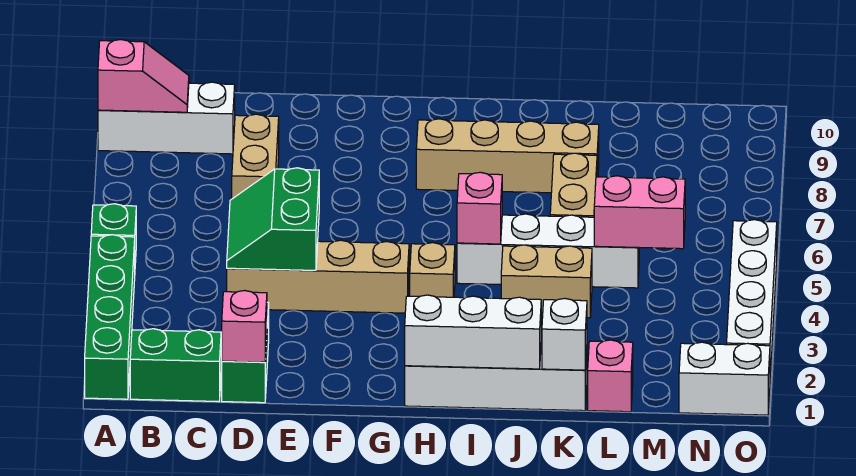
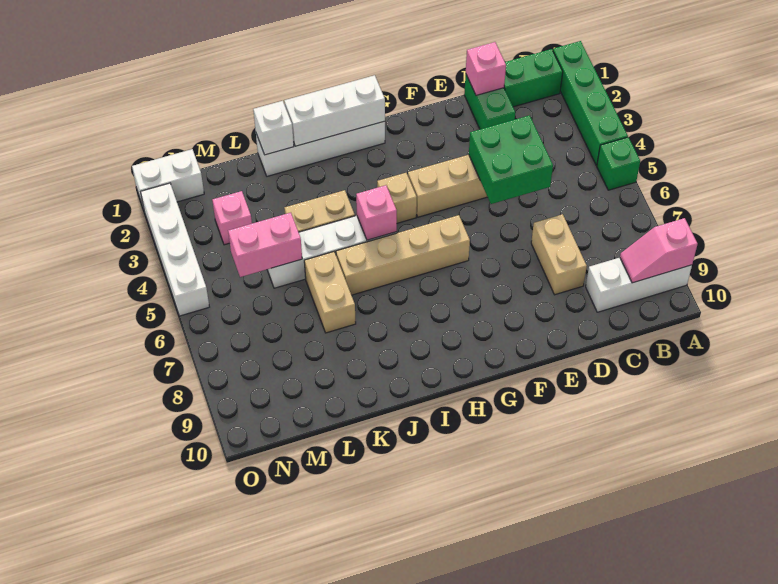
green slope D4:E5 level 2 top E -> green brick D4:E5 level 2
tan brick H8:K8 level 1 -> tan brick G6:J6 level 1
pink brick L1 level 1 -> pink brick M3 level 1

